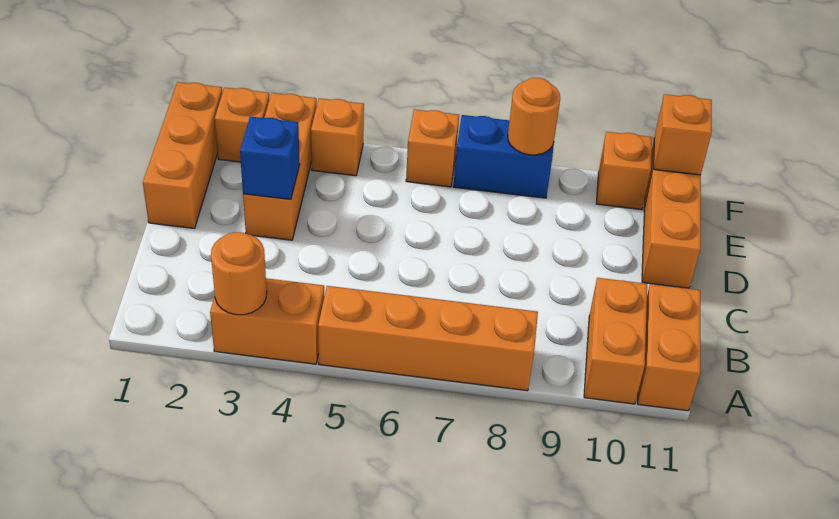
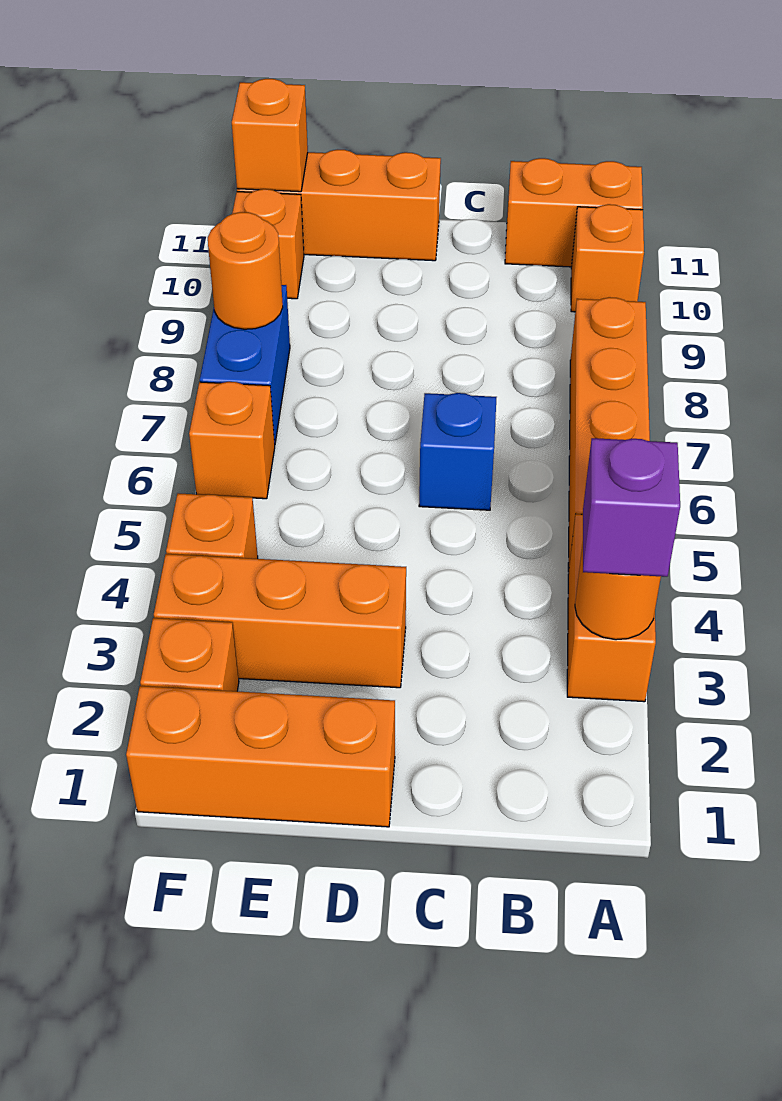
none -> purple brick A3 level 3
orange brick A10:B10 level 1 -> orange brick A10 level 1
blue brick D3 level 2 -> blue brick C6 level 1

